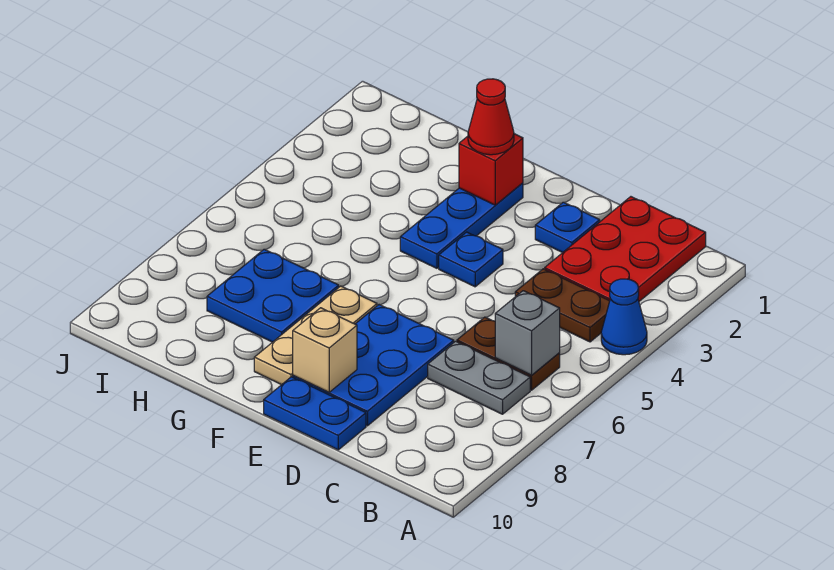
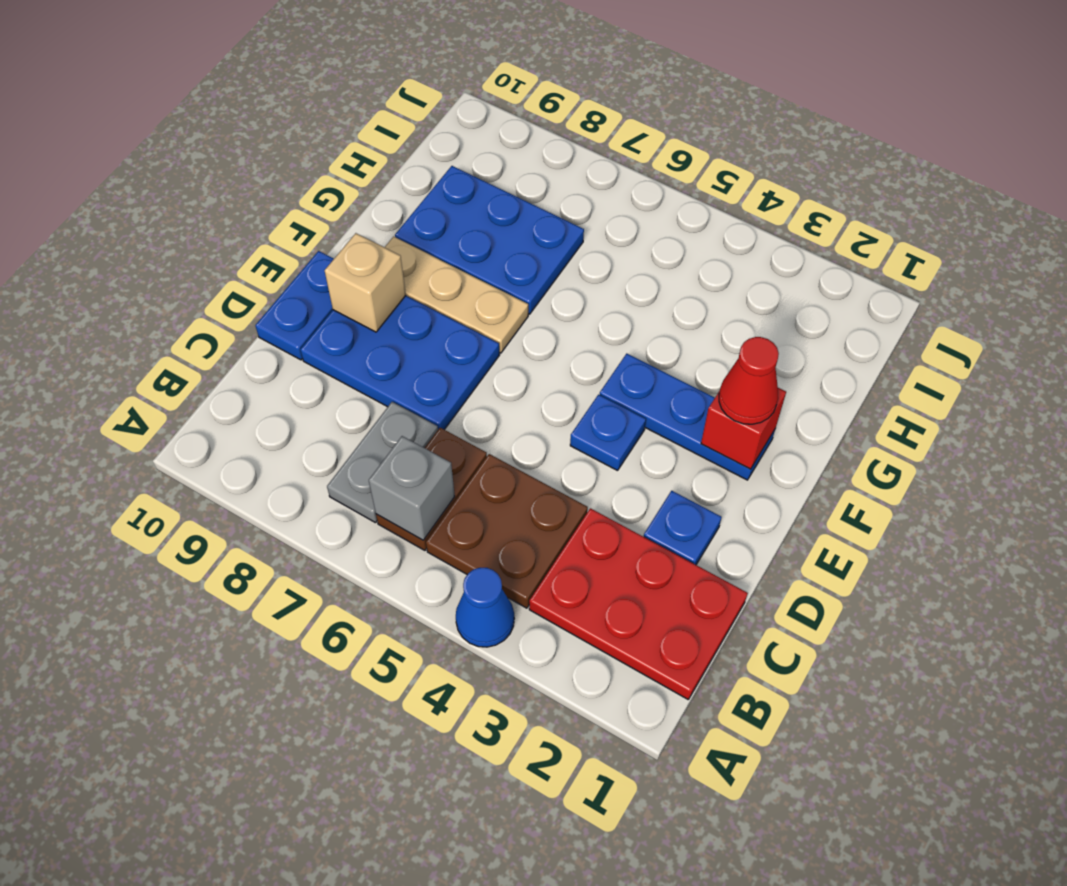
brown plate B4:C4 level 1 -> brown plate B4:C5 level 1
blue plate G7:H8 level 1 -> blue plate G7:H9 level 1

